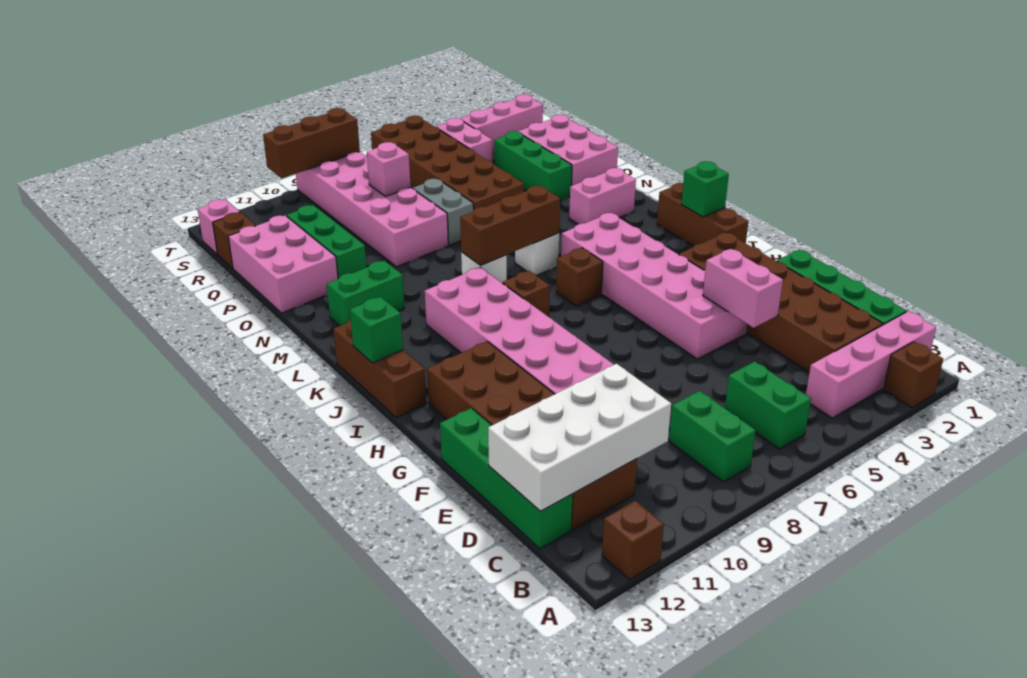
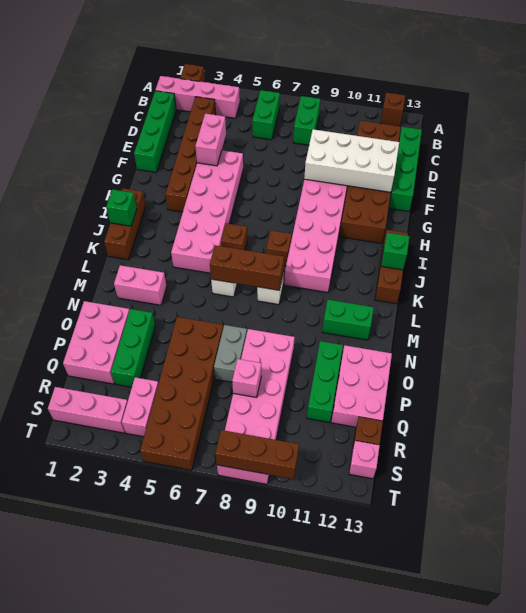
brown brick C2:H3 level 1 -> brown brick C3:H3 level 1
white brick C10:D13 level 2 -> white brick E9:F12 level 2

